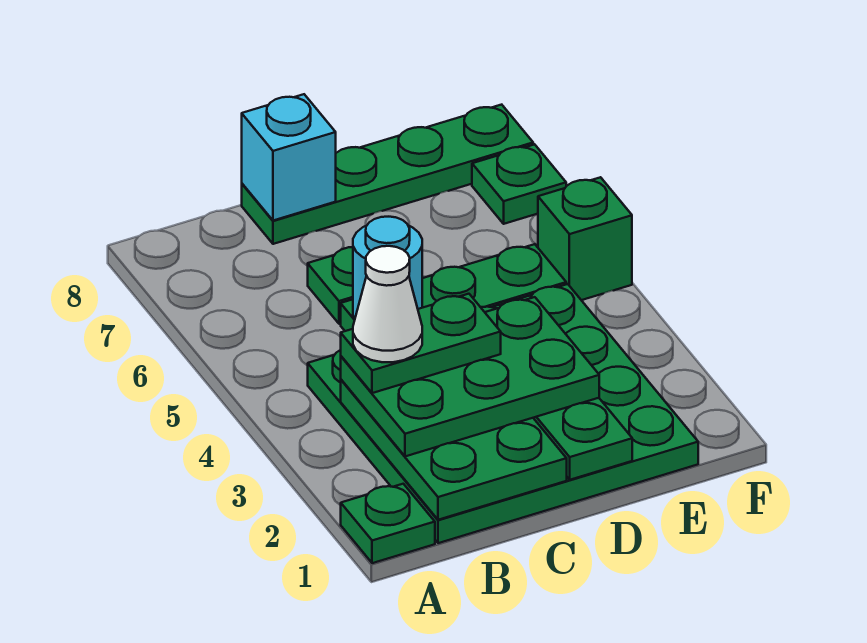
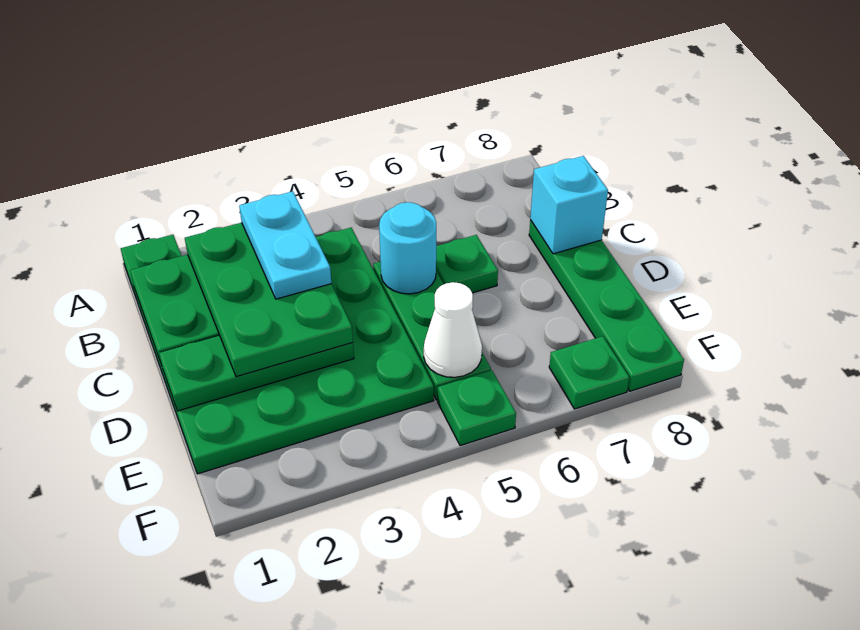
green plate B3:C3 level 4 -> cyan plate B3:C3 level 4
white cone B3 level 5 -> white cone E5 level 2
green brick F5 level 1 -> green plate F5 level 1

